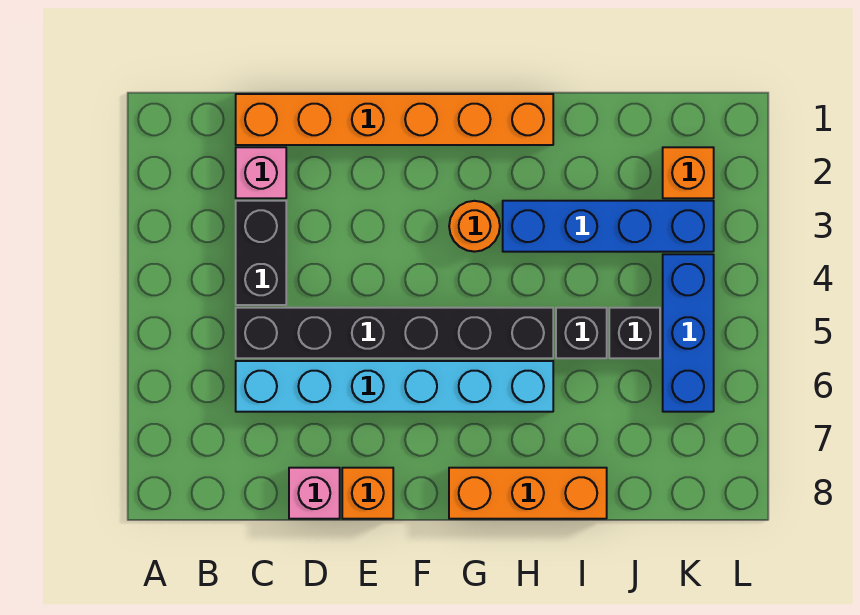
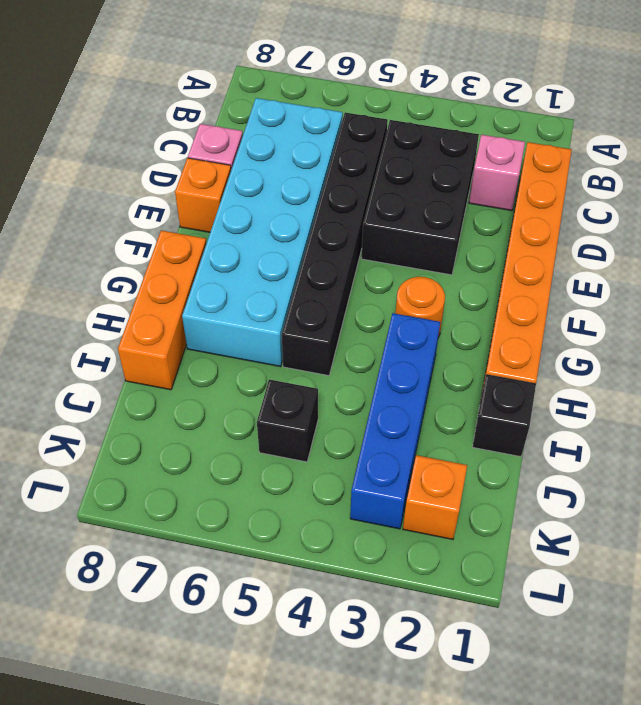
black brick C3:C4 level 1 -> black brick C3:E4 level 1
cyan brick C6:H6 level 1 -> cyan brick C6:H7 level 1
black brick I5 level 1 -> black brick I1 level 1
blue brick K4:K6 level 1 -> none

